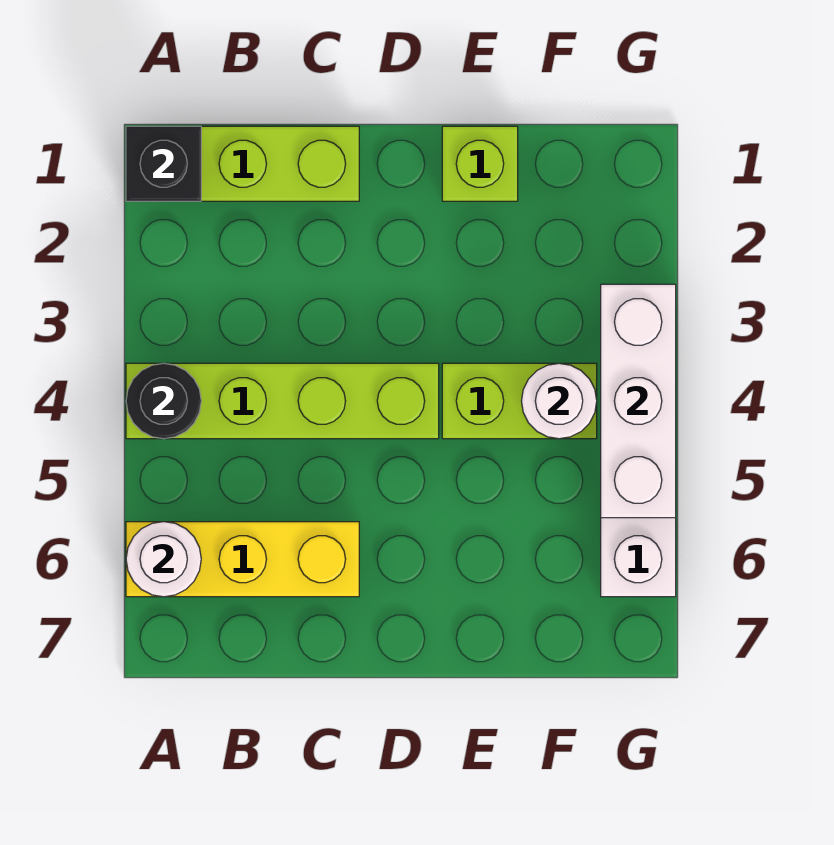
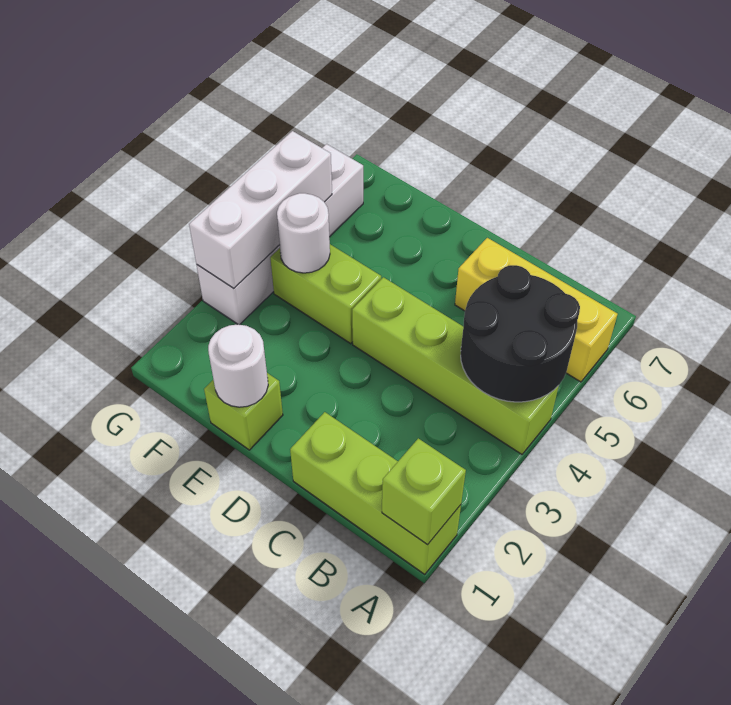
black brick A1 level 2 -> lime brick A1 level 2
black round brick A4 level 2 -> black round brick A4:B5 level 2
white round brick A6 level 2 -> white round brick E1 level 2

